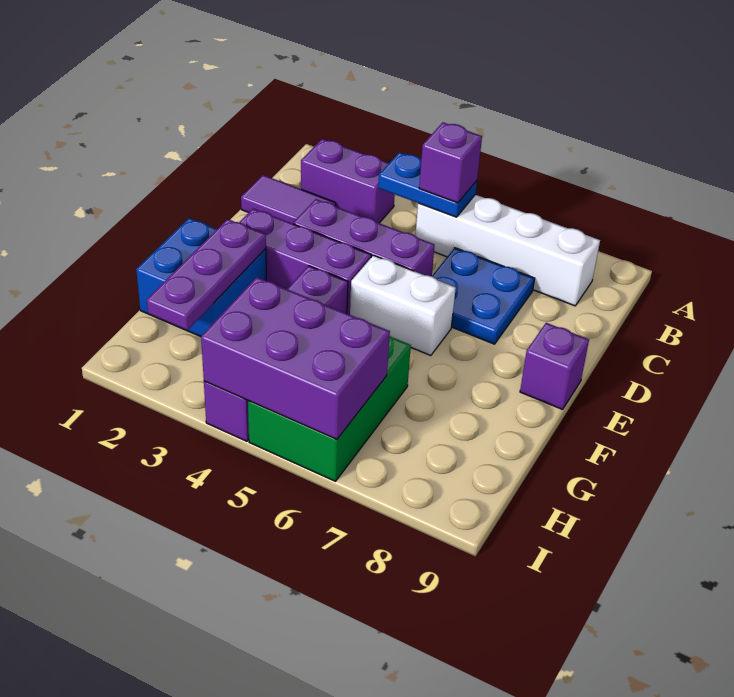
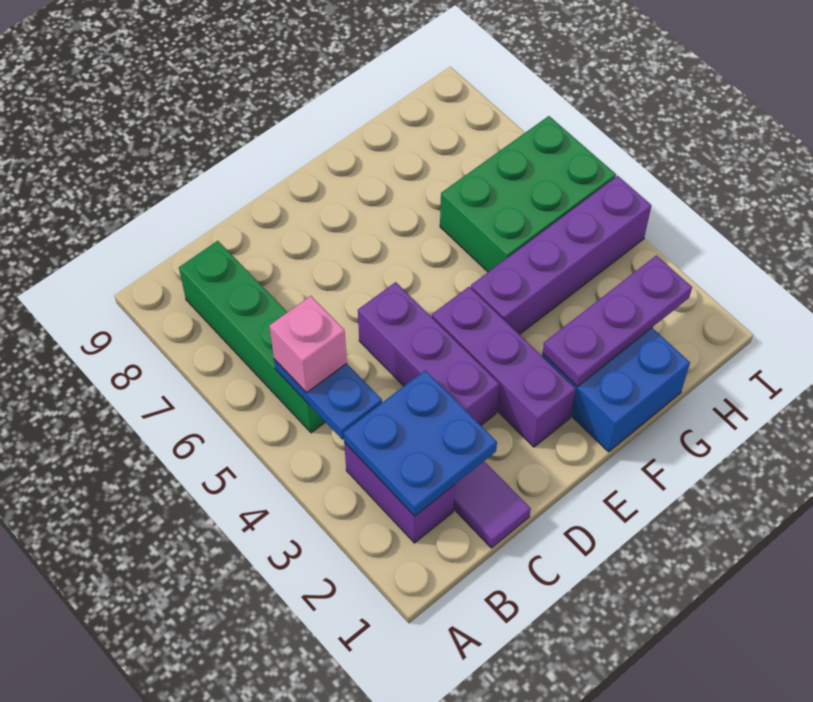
white brick B5:B8 level 1 -> green brick B5:B8 level 1
purple brick B5 level 3 -> pink brick B5 level 3
blue plate C6:D7 level 1 -> blue plate B2:C3 level 2
white brick E5:E6 level 1 -> none
purple brick E9 level 1 -> none
purple brick H4:I6 level 2 -> none

